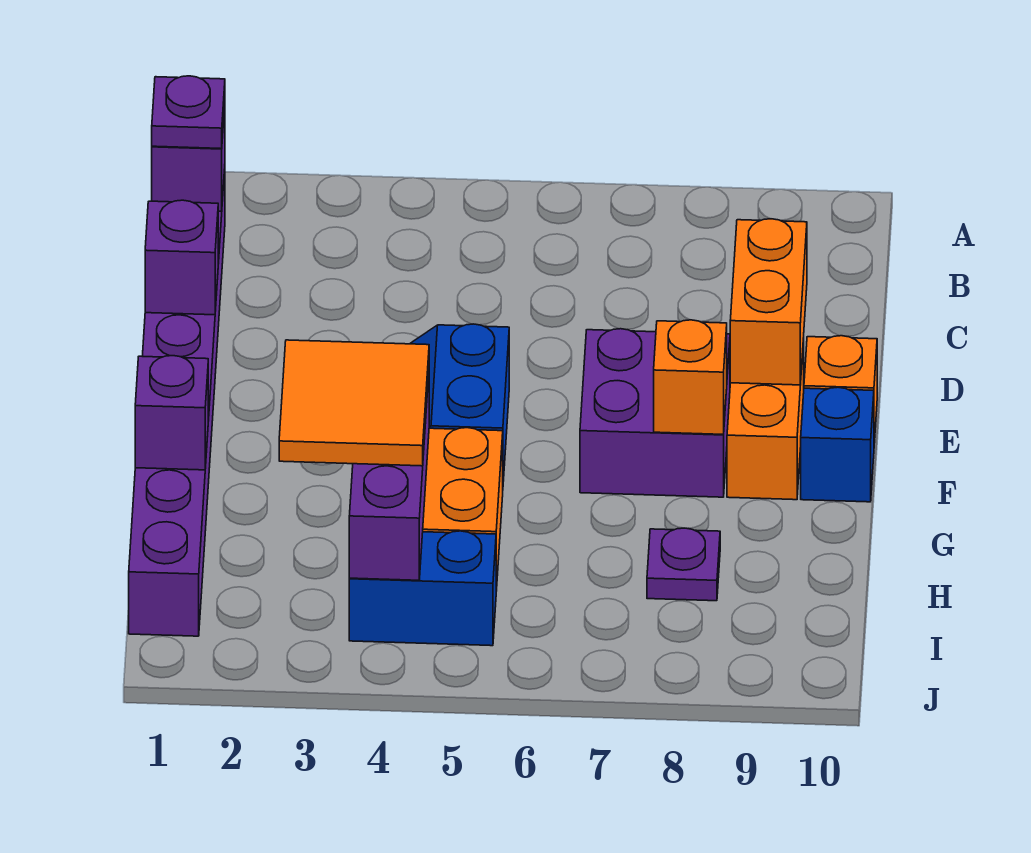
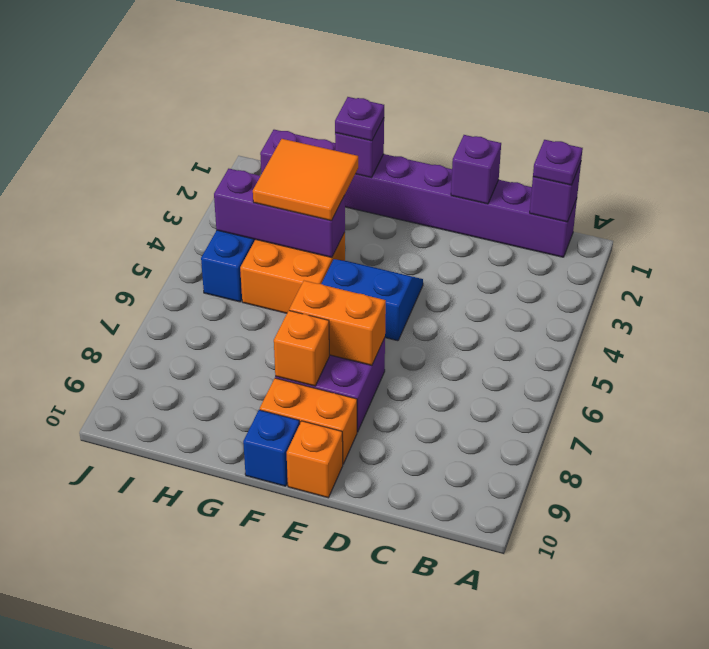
orange brick D9:E9 level 2 -> orange brick E7:F7 level 2
purple plate H8 level 1 -> purple plate G1 level 3

